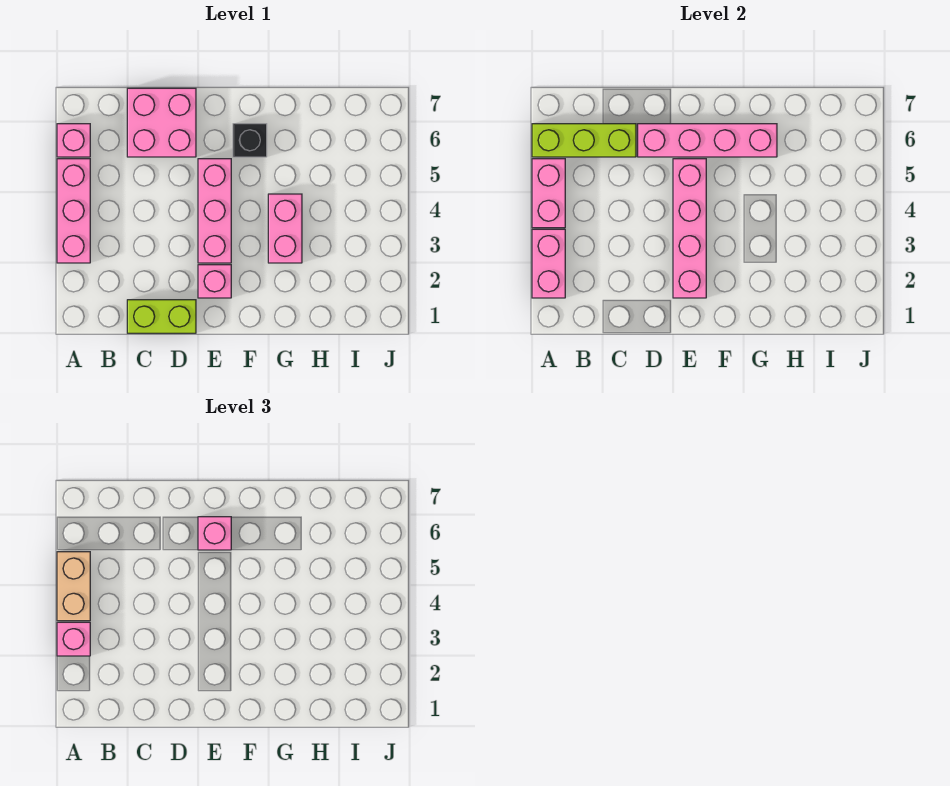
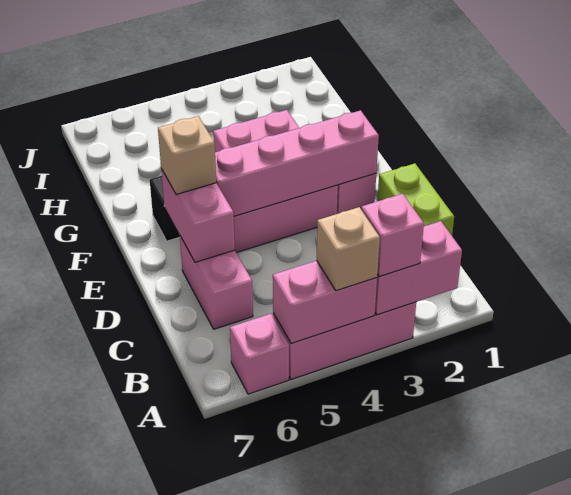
tan brick A4:A5 level 3 -> tan brick A4 level 3
lime brick A6:C6 level 2 -> none
pink brick C6:D7 level 1 -> pink brick C6:D6 level 1
pink brick D6:G6 level 2 -> pink brick D6:E6 level 2
pink brick E6 level 3 -> tan brick E6 level 3

